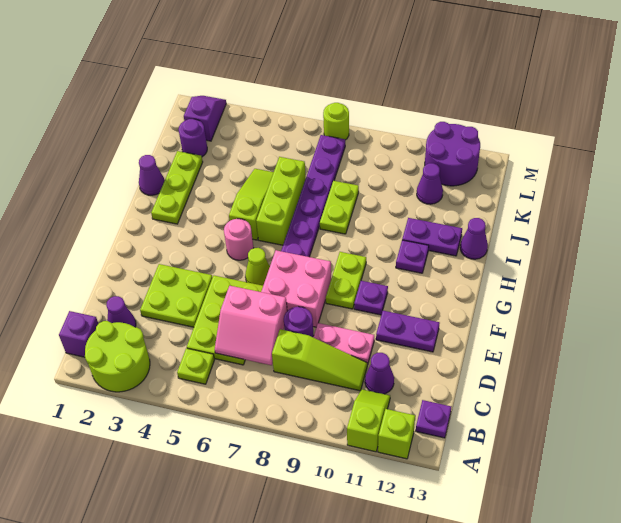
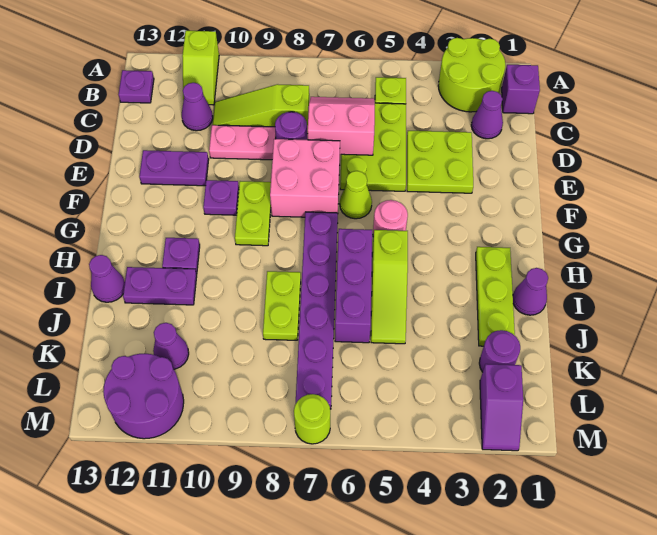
lime brick A12 level 1 -> none
lime brick H6:J6 level 1 -> purple brick H6:J6 level 1

